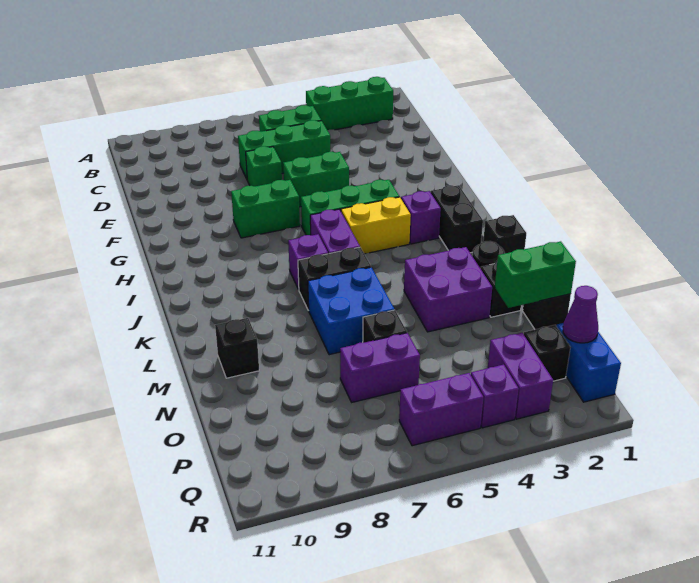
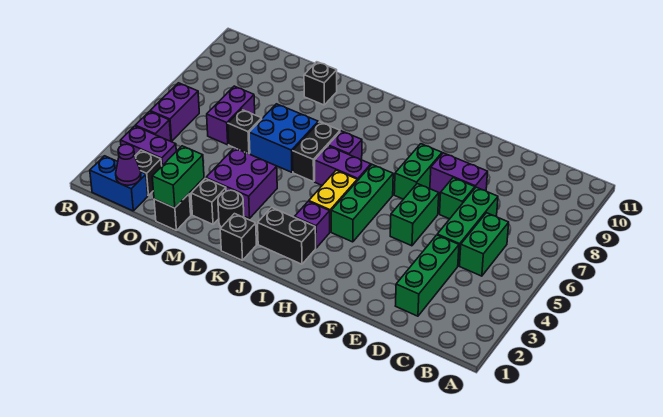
green brick B2:B4 level 1 -> green brick D2:D4 level 1
none -> purple brick E8:F8 level 1

